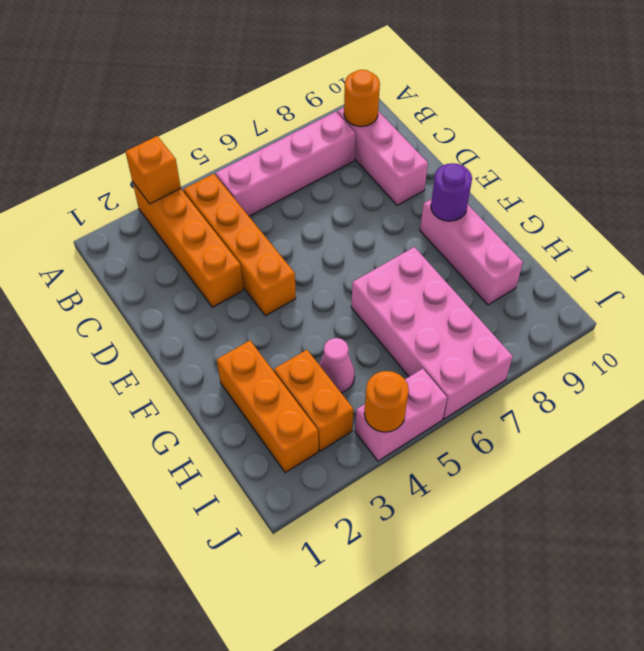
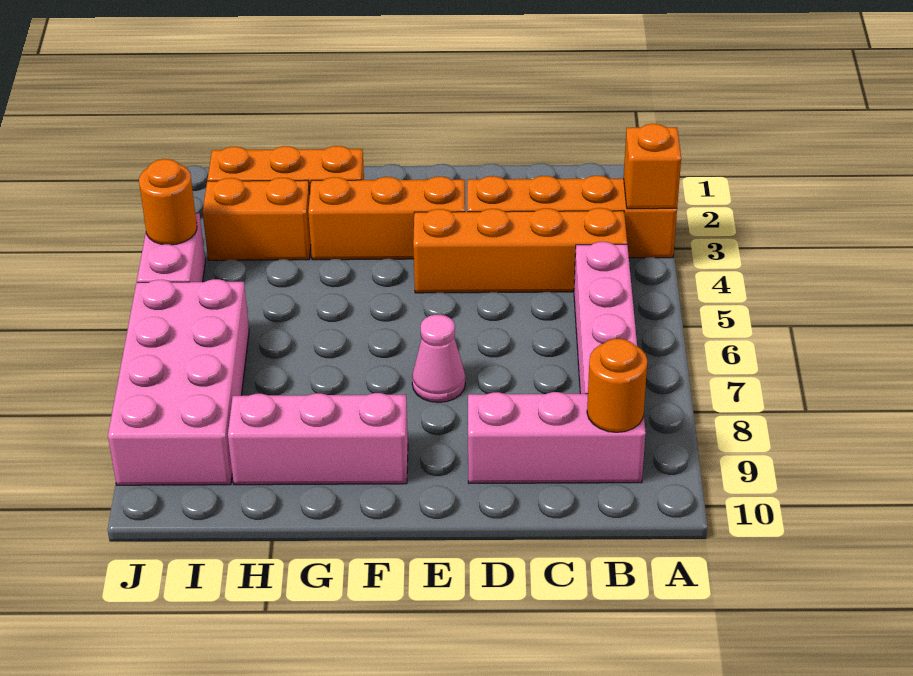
none -> orange brick E3:G3 level 1
purple round brick F9 level 2 -> none
pink brick G6:J7 level 1 -> pink brick I6:J9 level 1
pink cone H4 level 1 -> pink cone E7 level 1

